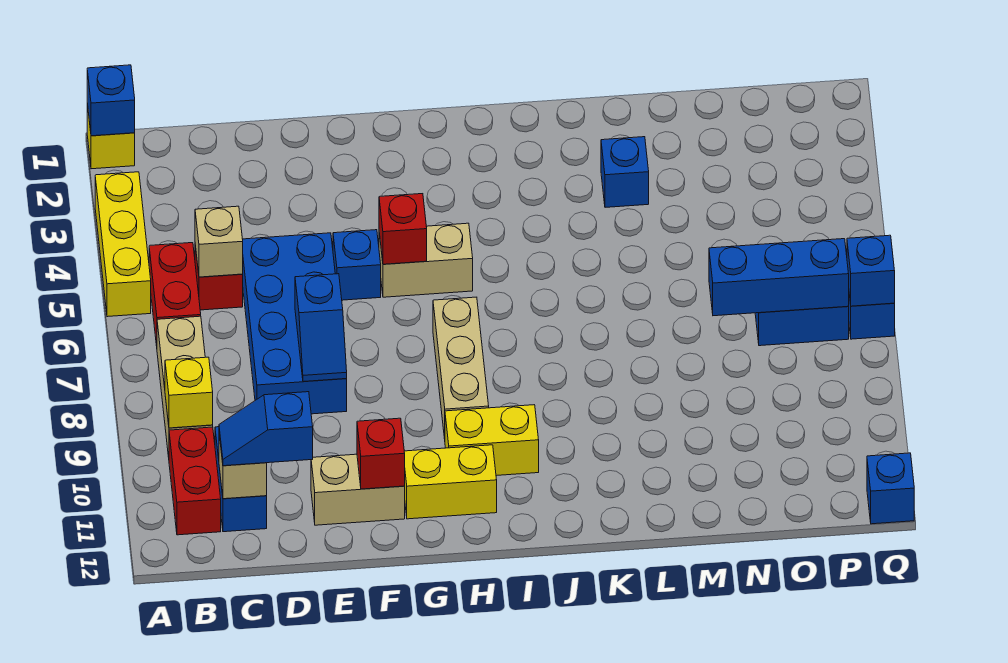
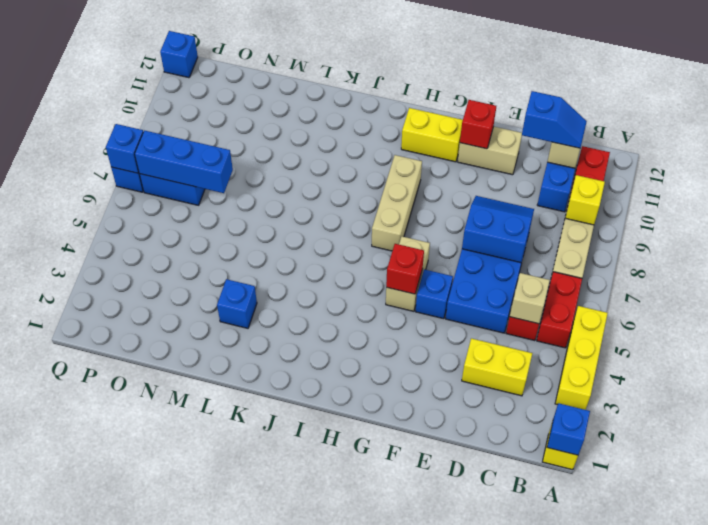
blue slope E7:E8 level 2 top 7 -> blue slope D7:E8 level 2 top 7
tan brick G5:H5 level 1 -> tan brick G5:G6 level 1
yellow brick H10:I10 level 1 -> yellow brick C3:D3 level 1

